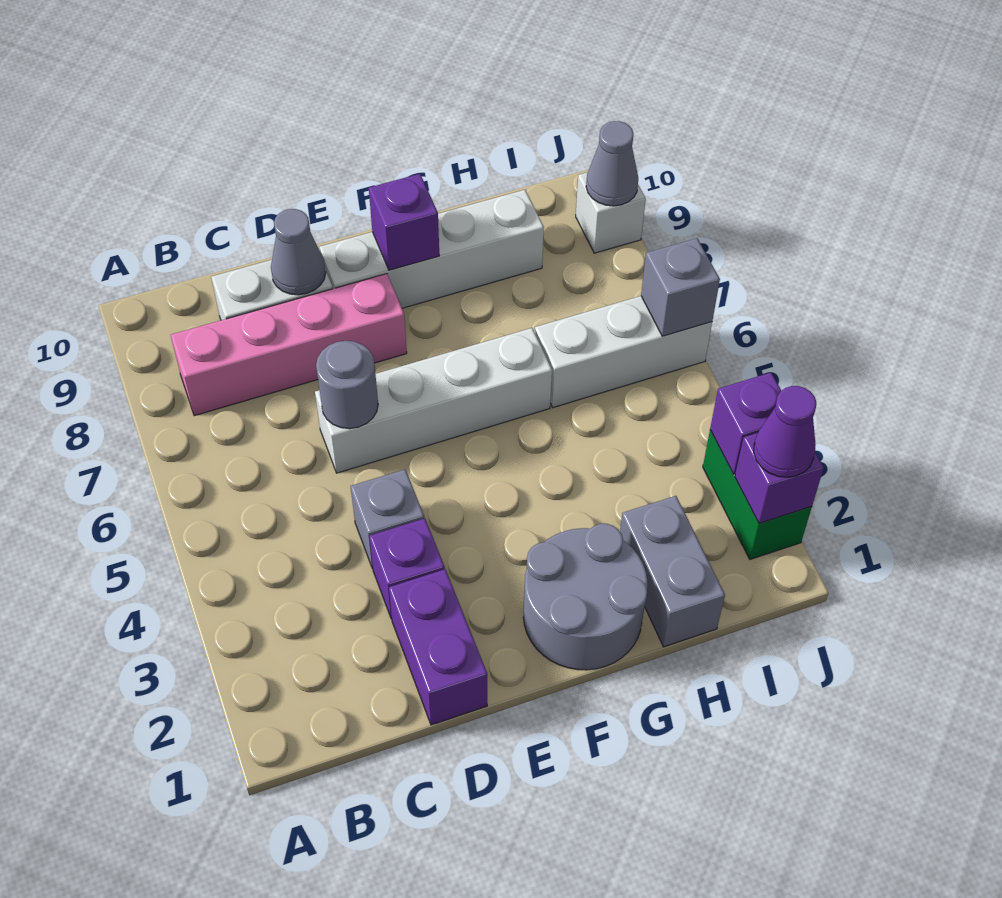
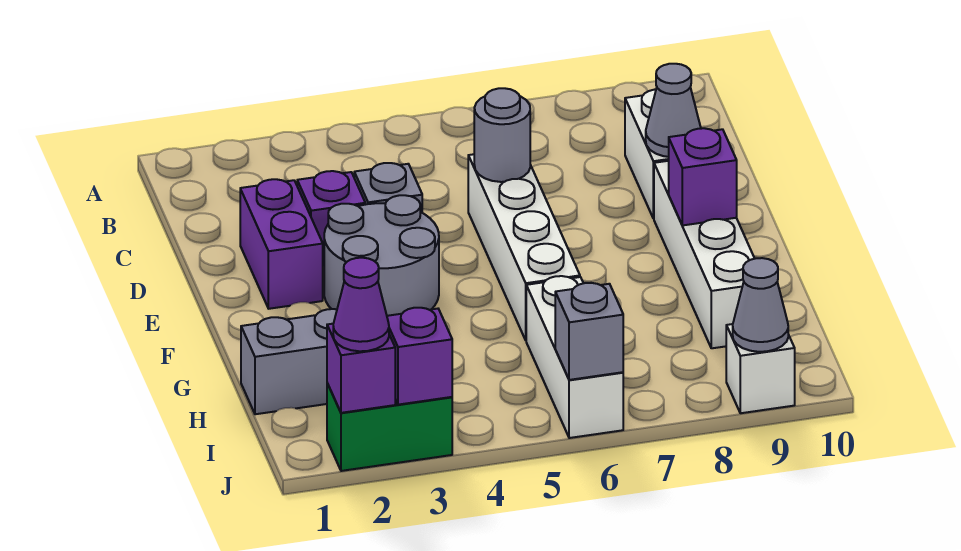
pink brick B8:E8 level 1 -> none
purple brick D1:D2 level 1 -> purple brick D2:E2 level 1
grey round brick F1:G2 level 1 -> grey round brick E3:F4 level 1

